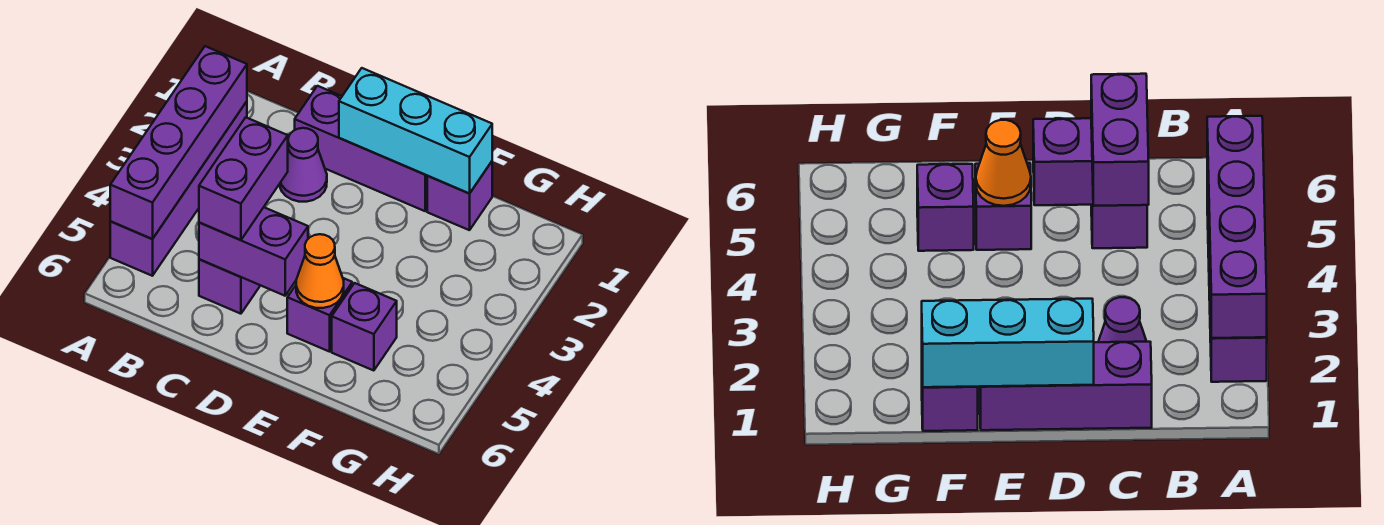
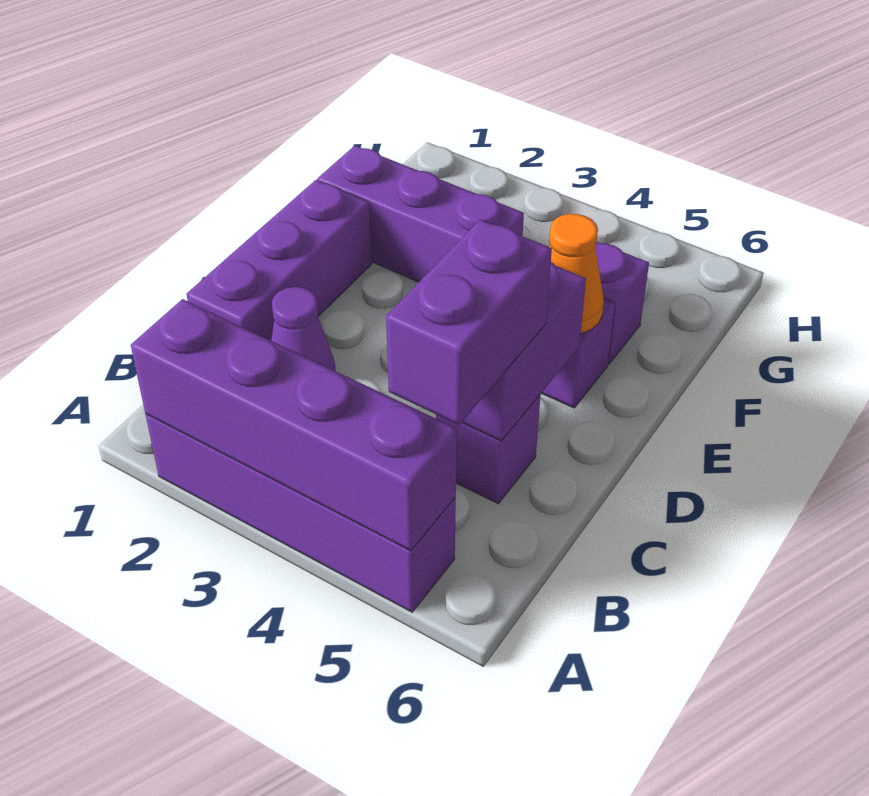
purple brick C4:C5 level 3 -> purple brick B5:C5 level 3
cyan brick D1:F1 level 2 -> none
purple brick F1 level 1 -> purple brick F1:F3 level 1

